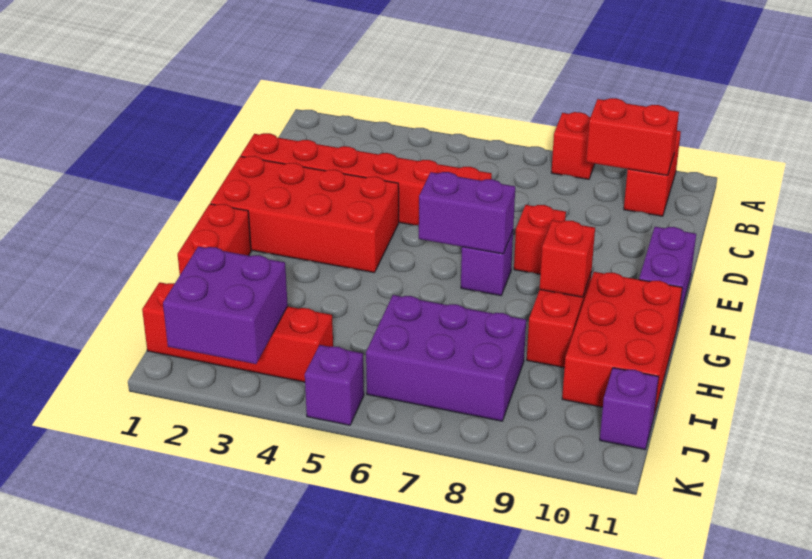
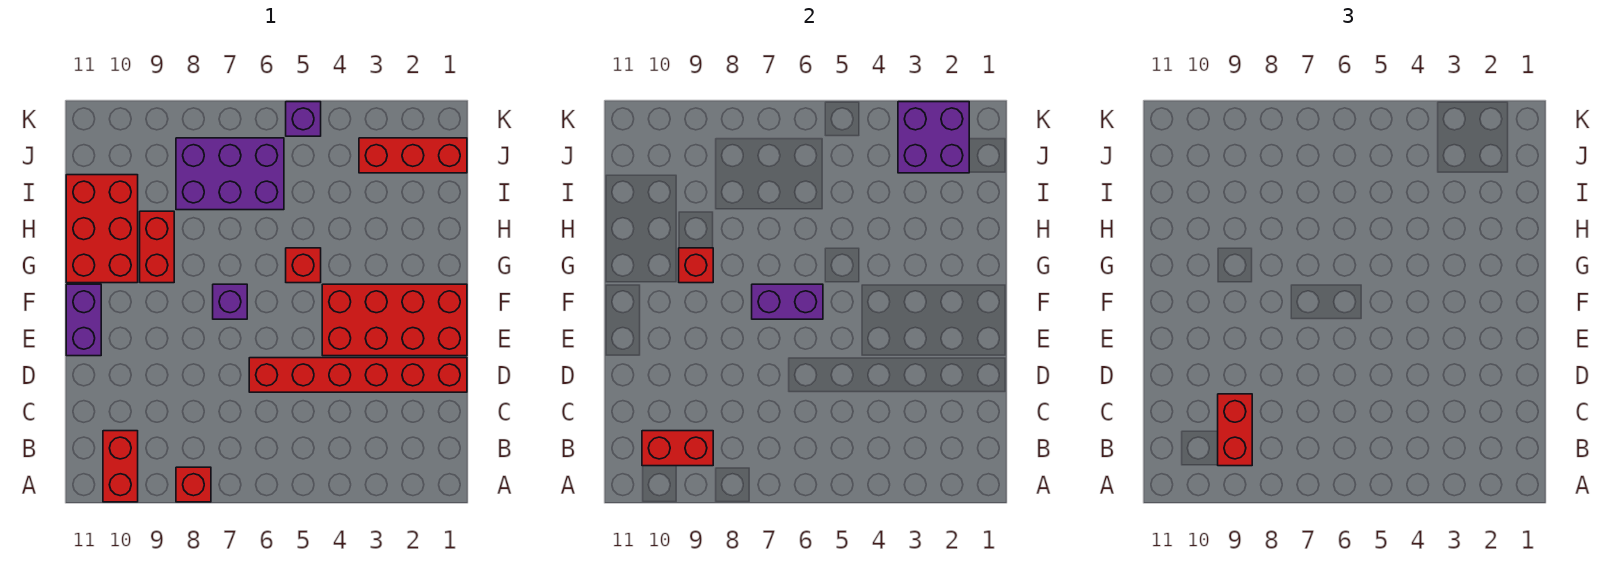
red brick E8 level 1 -> red brick G5 level 1
red brick G1:H1 level 1 -> red brick B9:C9 level 3
red brick J1:J4 level 1 -> red brick J1:J3 level 1
purple brick J11 level 1 -> none

